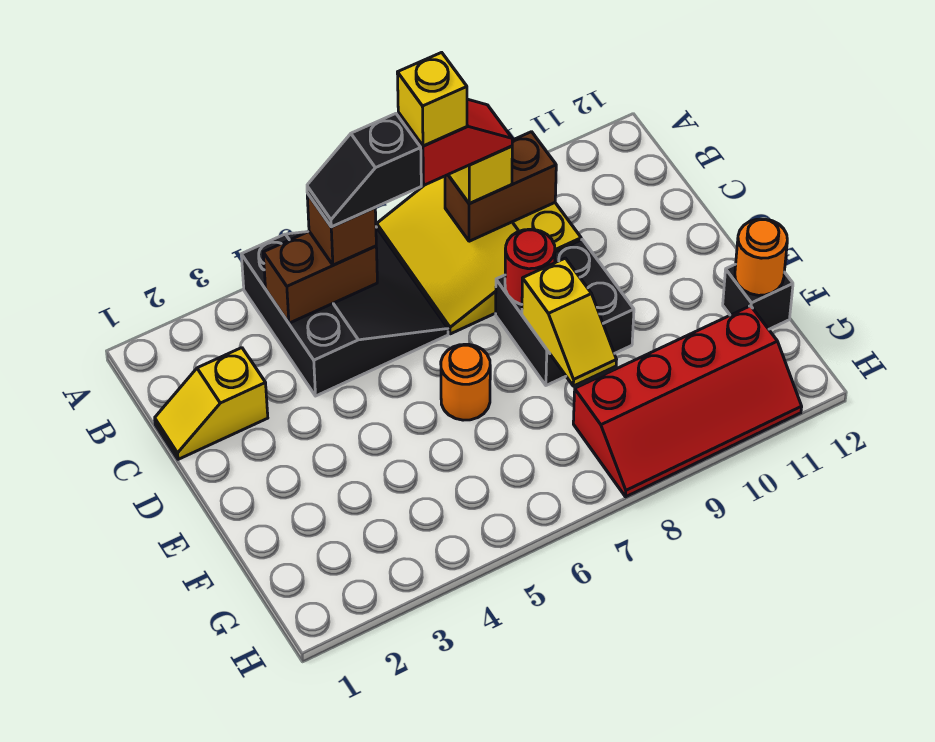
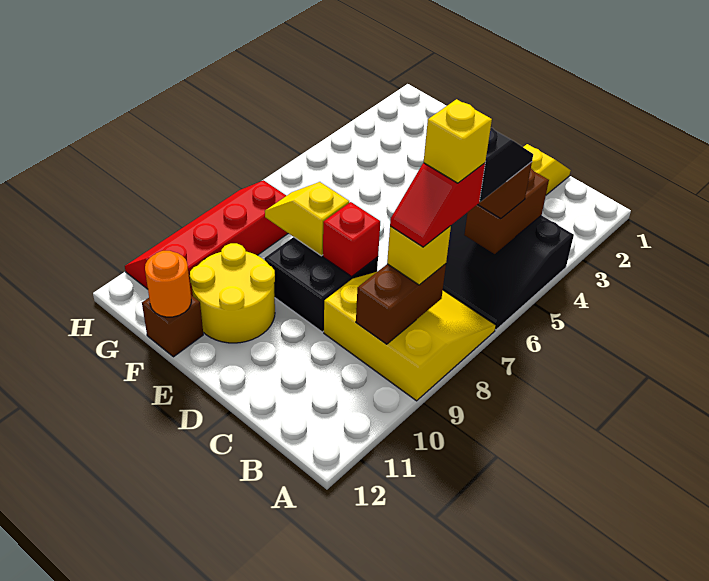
red round brick D8 level 2 -> red brick D8 level 2
orange round brick E6 level 1 -> none
none -> yellow round brick E10:F11 level 1
black brick F12 level 1 -> brown brick F12 level 1

